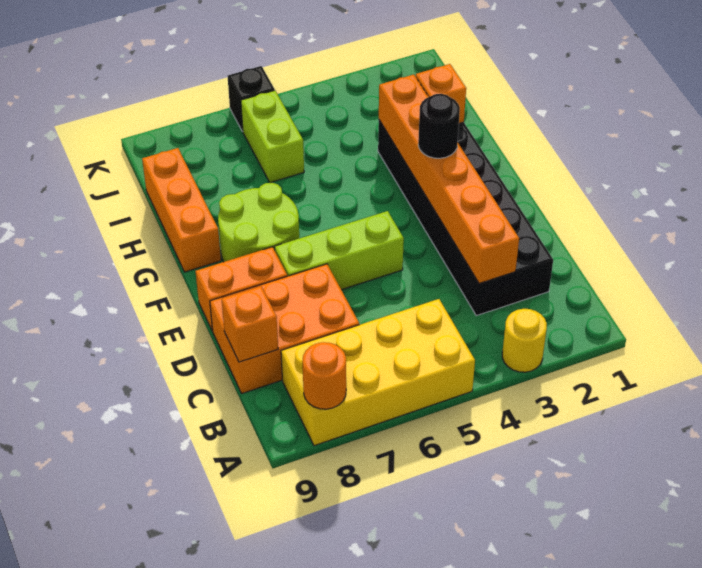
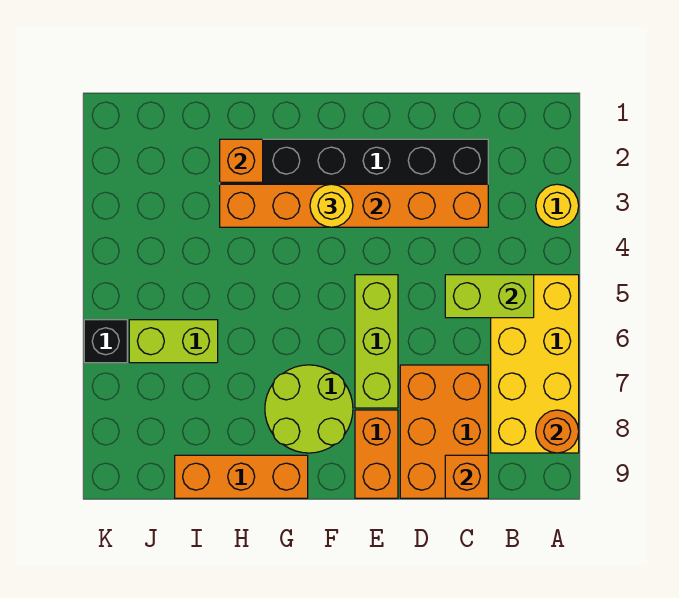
none -> lime brick B5:C5 level 2
black round brick F3 level 3 -> yellow round brick F3 level 3

